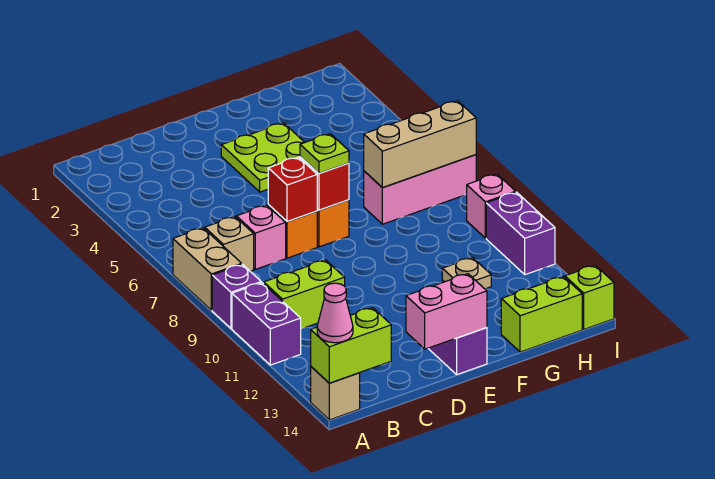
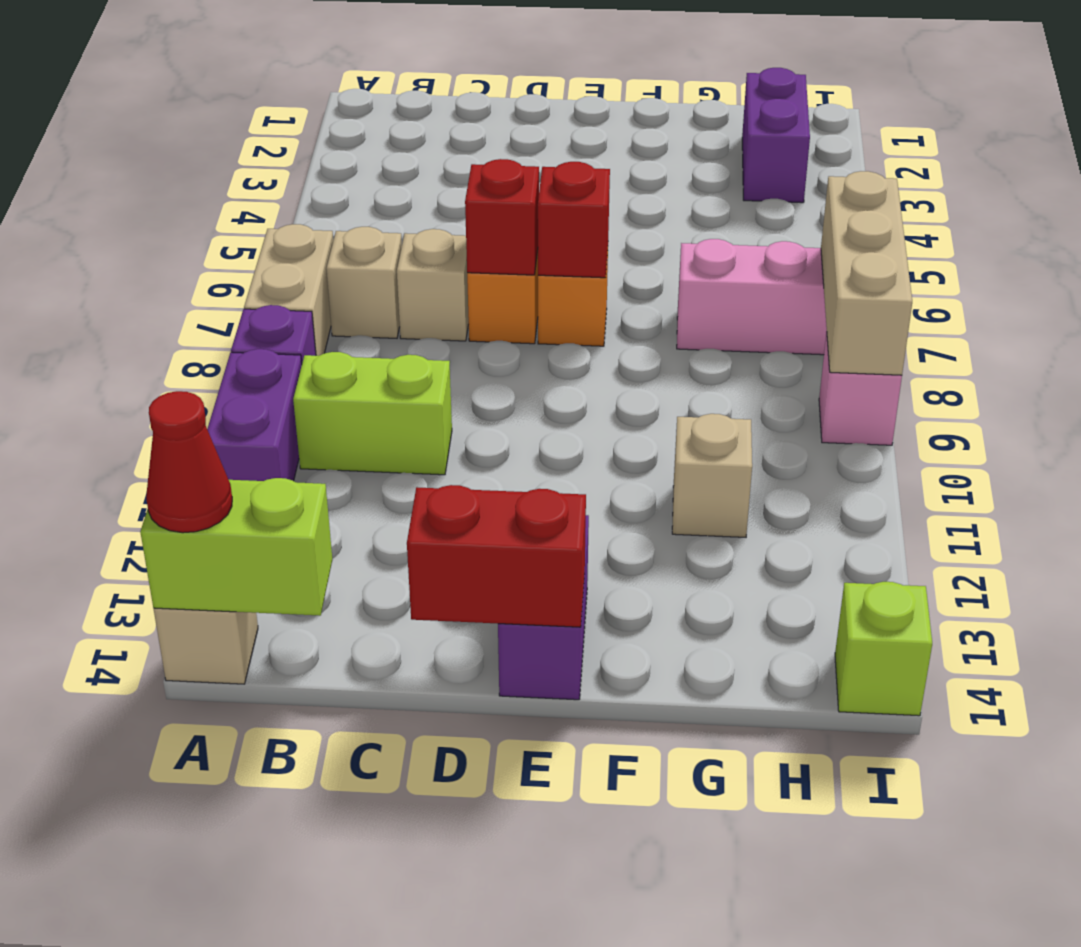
pink cone A14 level 3 -> red cone A14 level 3
pink brick C7 level 1 -> tan brick C7 level 1
pink brick D14:E14 level 2 -> red brick D14:E14 level 2
lime plate E3:F4 level 1 -> none
lime plate E7 level 3 -> none
tan brick G7:I7 level 2 -> tan brick I7:I9 level 2
tan plate G11 level 1 -> tan brick G11 level 1
lime brick G14:H14 level 1 -> none
purple brick I10:I11 level 1 -> purple brick H2:H3 level 1

